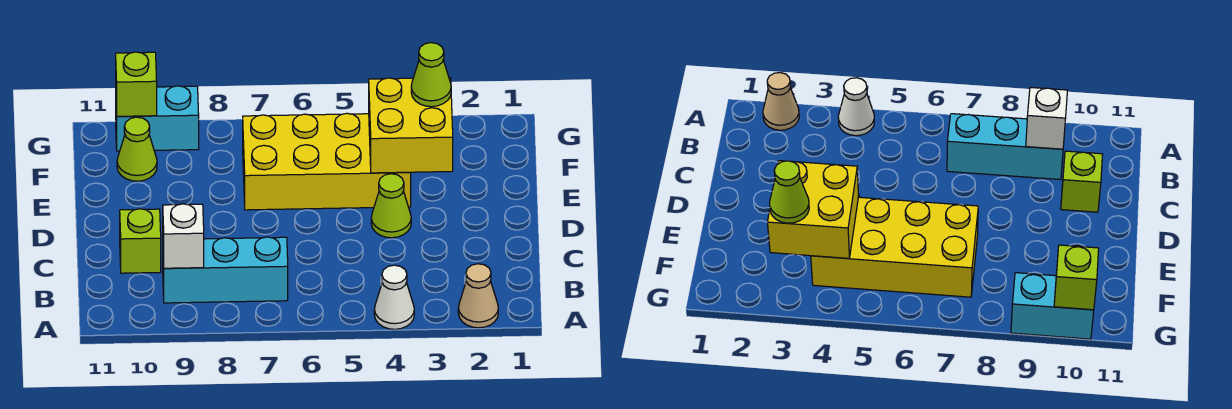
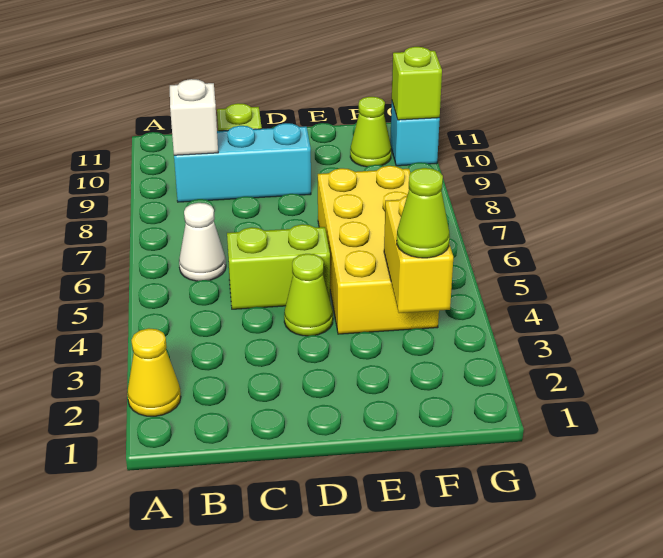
tan cone A2 level 1 -> yellow cone A2 level 1
white cone A4 level 1 -> white cone B6 level 1
cyan brick B7:B9 level 1 -> cyan brick B9:D9 level 1
none -> lime brick C5:D5 level 1
yellow brick E3:F4 level 2 -> yellow brick F3:F4 level 2
cyan brick G9:G10 level 1 -> cyan brick G10 level 1

